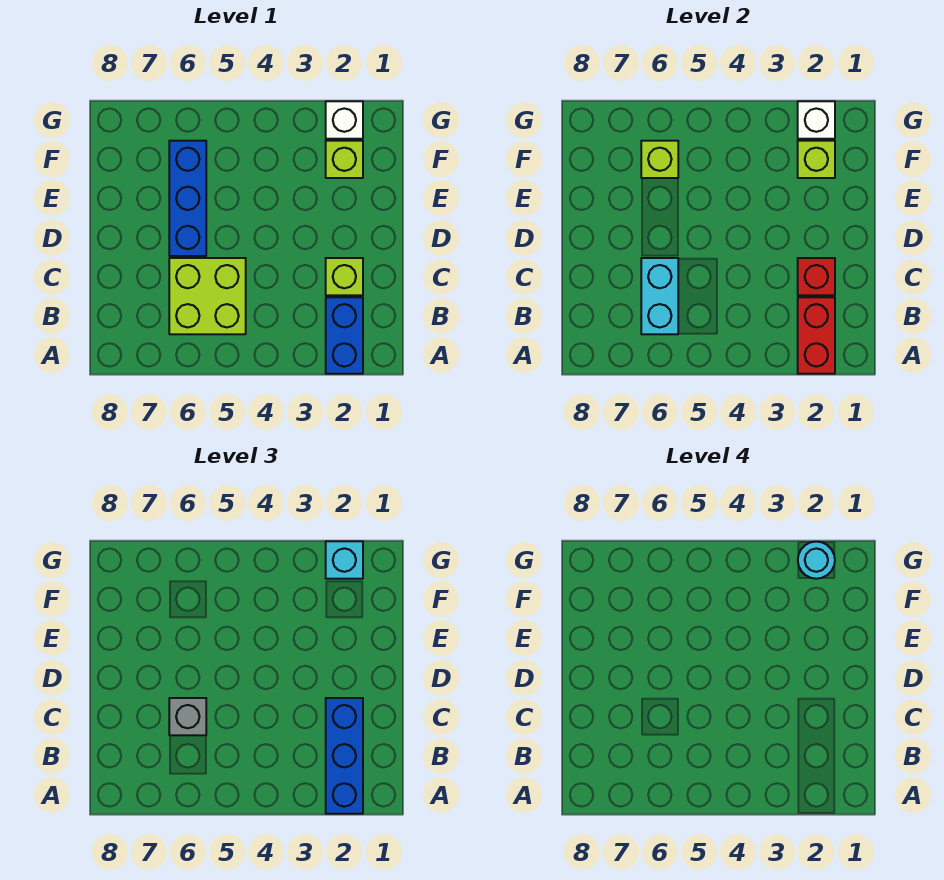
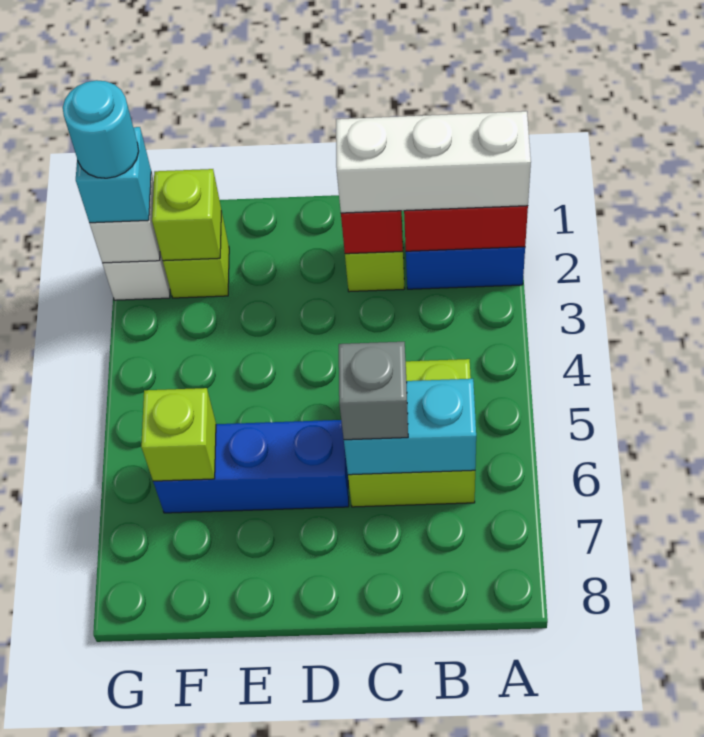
blue brick A2:C2 level 3 -> white brick A2:C2 level 3

